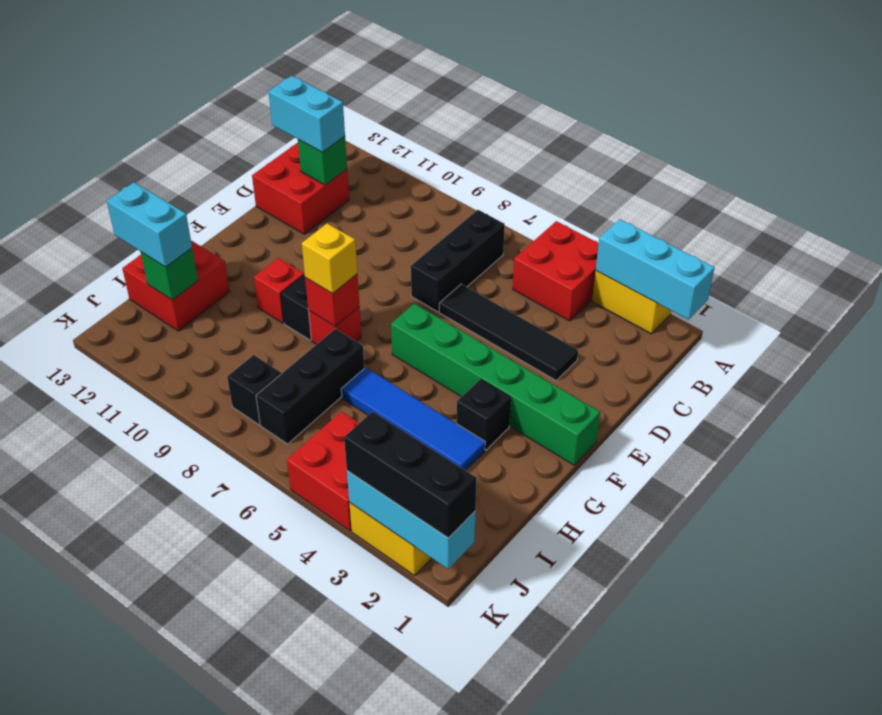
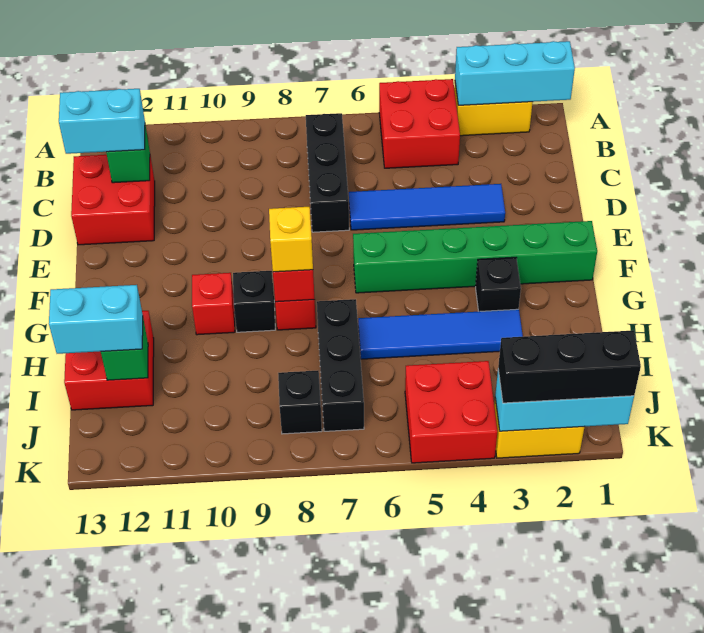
black tile D3:D6 level 1 -> blue tile D3:D6 level 1

